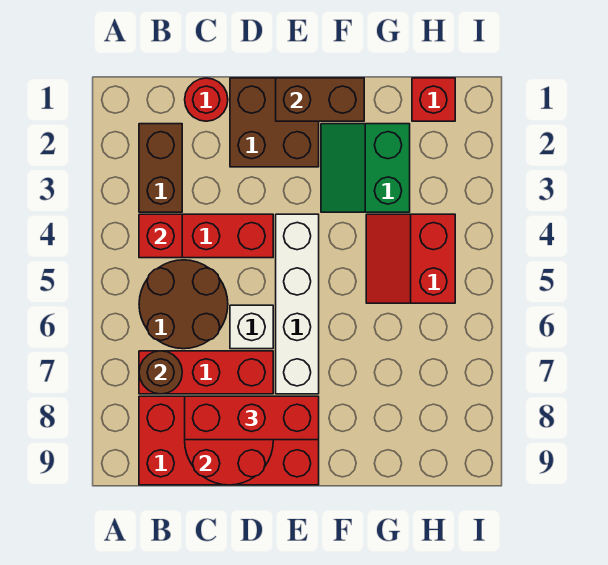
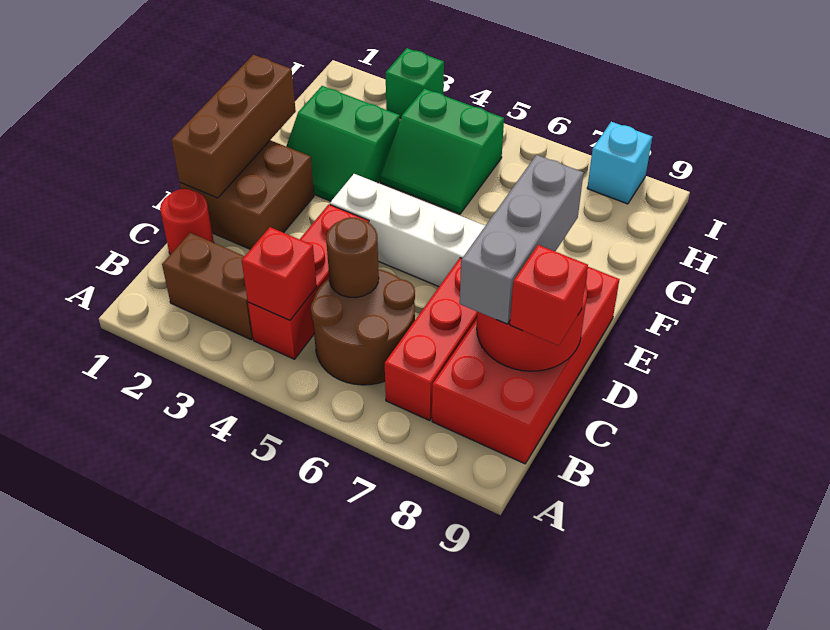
brown round brick B7 level 2 -> brown round brick C5 level 2
red brick C8:E8 level 3 -> grey brick C8:E8 level 3
white brick D6 level 1 -> none
brown brick E1:F1 level 2 -> brown brick D1:F1 level 2
red slope G4:H5 level 1 top H -> green slope G4:H5 level 1 top H
red brick H1 level 1 -> red brick C9 level 3
none -> green brick I3 level 1
none -> cyan brick I8 level 1

